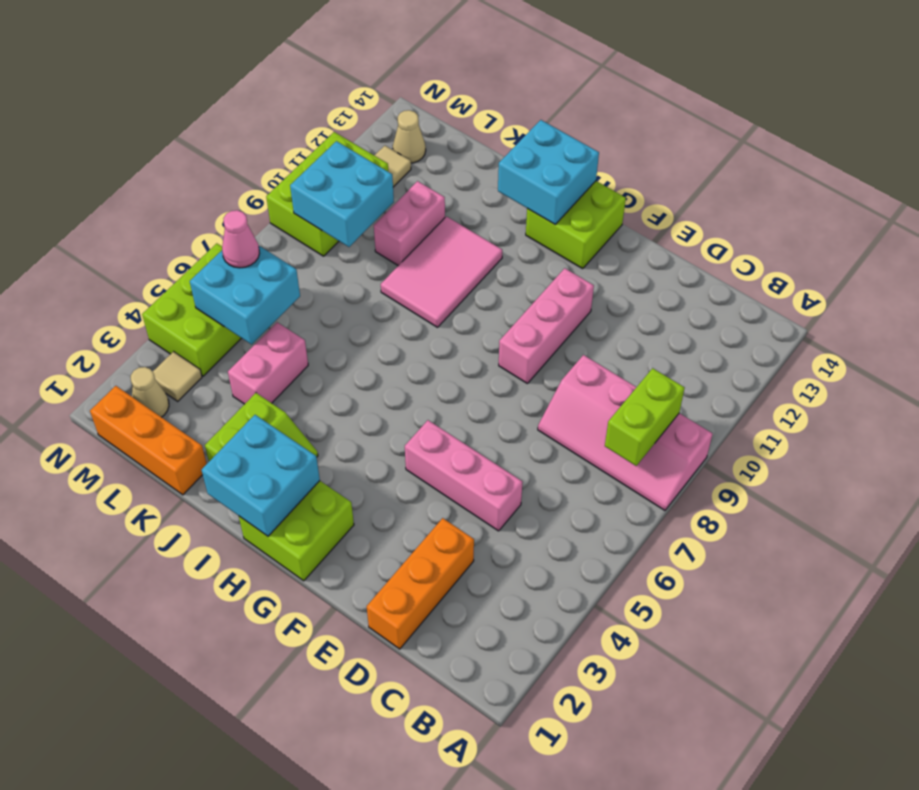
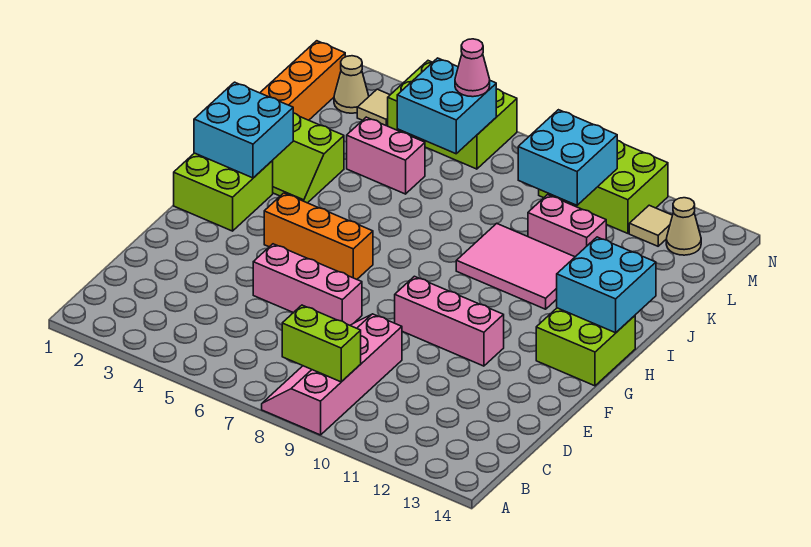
orange brick D1:D3 level 1 -> orange brick G4:G6 level 1
pink brick D5:F5 level 1 -> pink brick E5:E7 level 1

